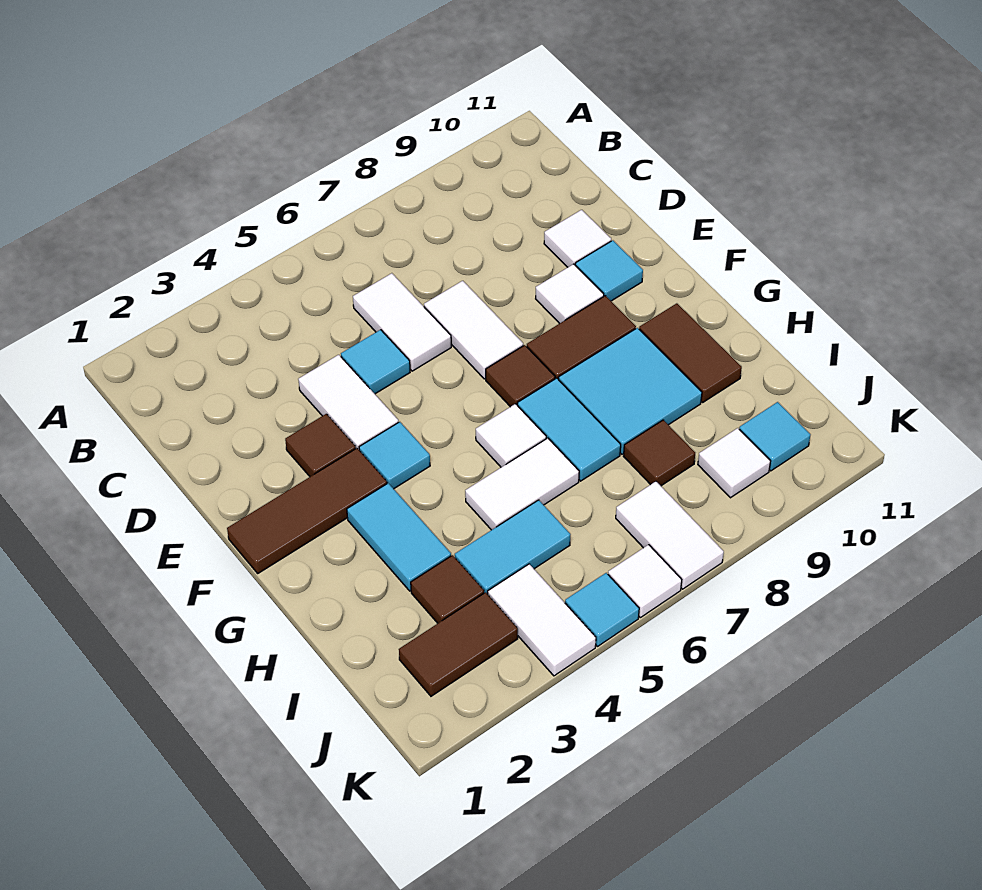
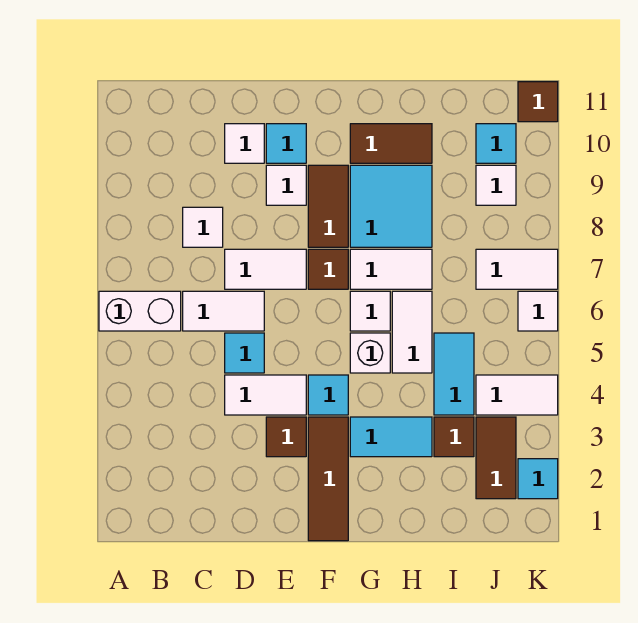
none -> white brick A6:B6 level 1
none -> white tile C8 level 1
none -> white brick G5 level 1
cyan tile G7:H7 level 1 -> white tile G7:H7 level 1
brown tile I8 level 1 -> brown tile K11 level 1
cyan tile K5 level 1 -> cyan tile K2 level 1

